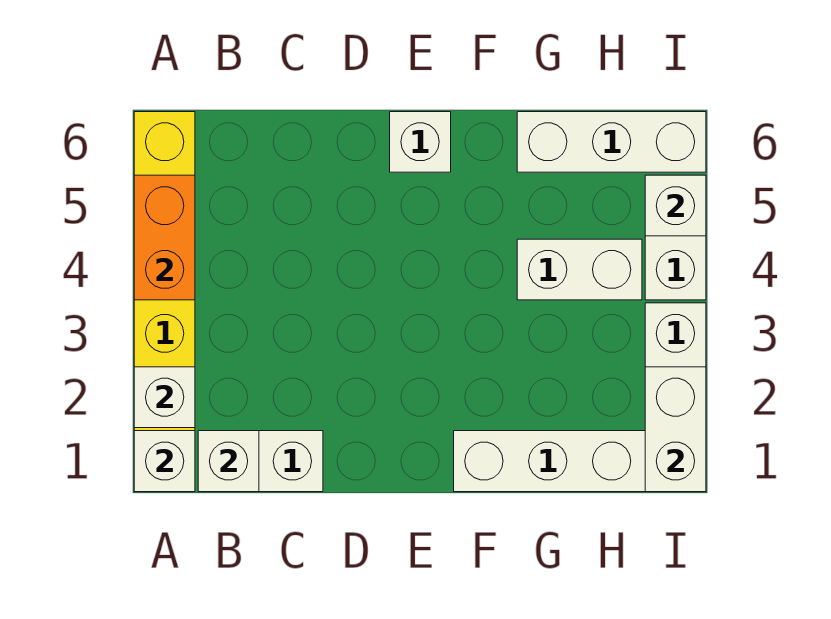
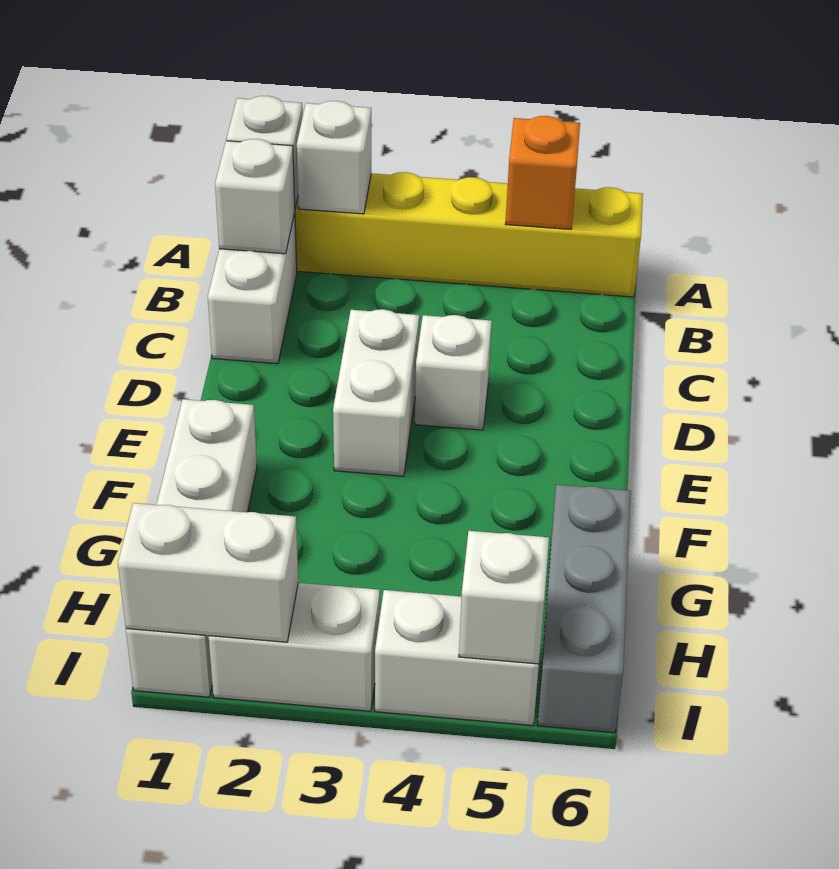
orange brick A4:A5 level 2 -> orange brick A5 level 2
white brick E6 level 1 -> white brick D4 level 1
white brick G4:H4 level 1 -> white brick D3:E3 level 1
white brick G6:I6 level 1 -> grey brick G6:I6 level 1

